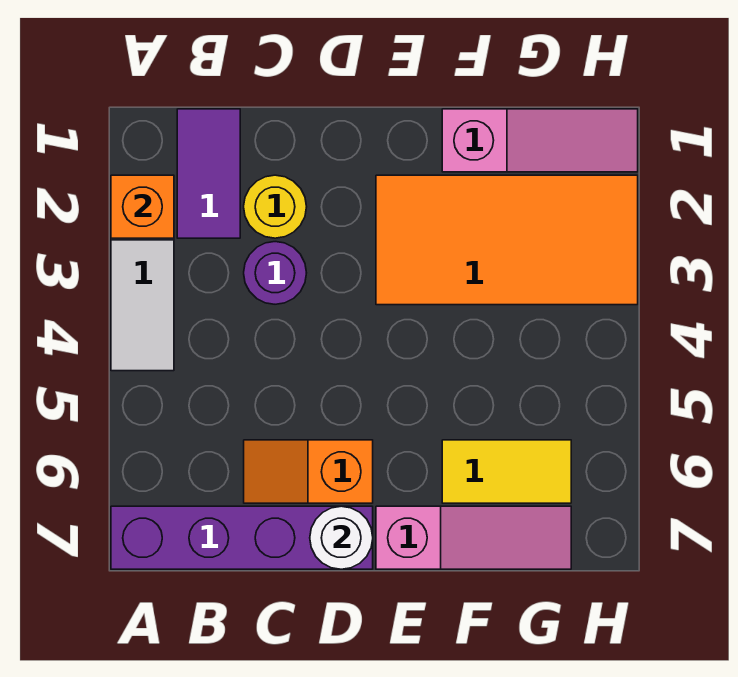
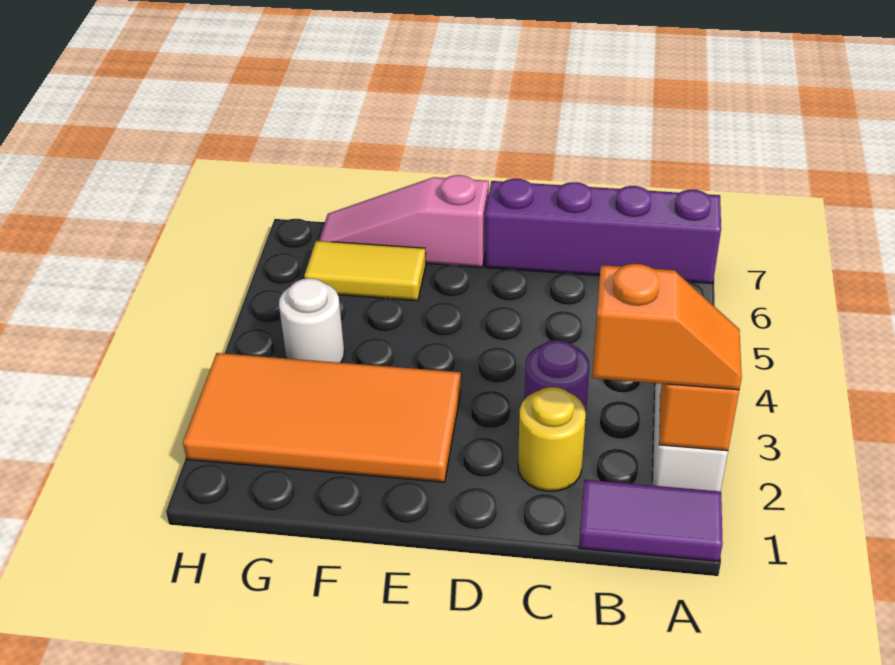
purple tile B1:B2 level 1 -> purple tile A1:B1 level 1
orange slope C6:D6 level 1 top D -> orange slope A2:B2 level 3 top B
white round brick D7 level 2 -> white round brick G4 level 1
pink slope F1:H1 level 1 top F -> none

